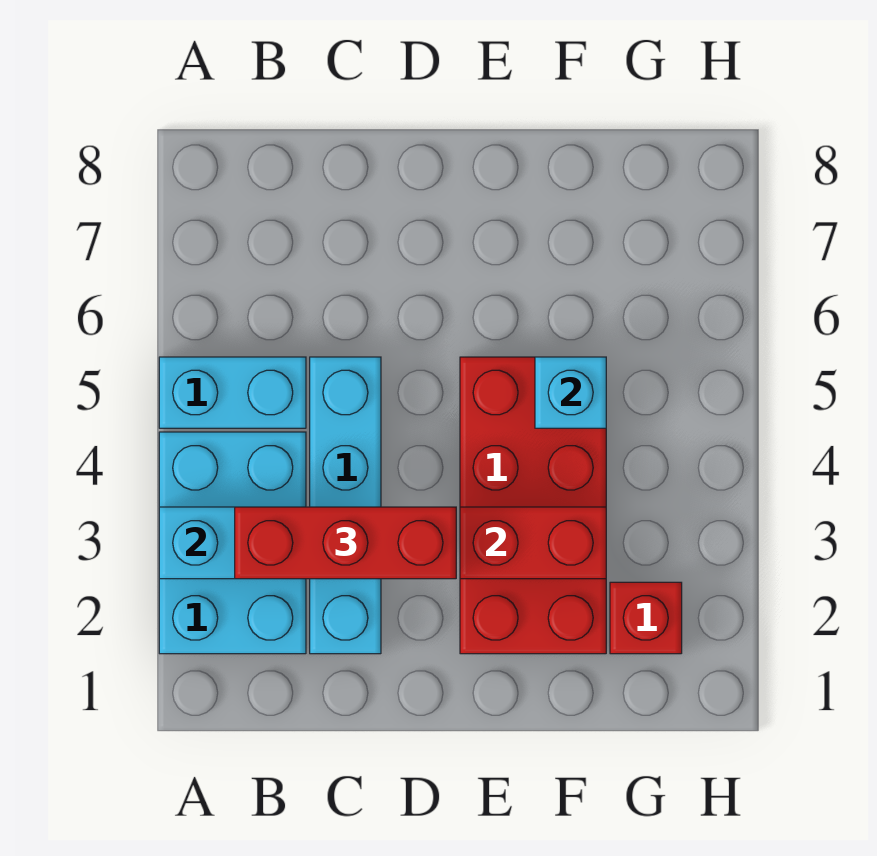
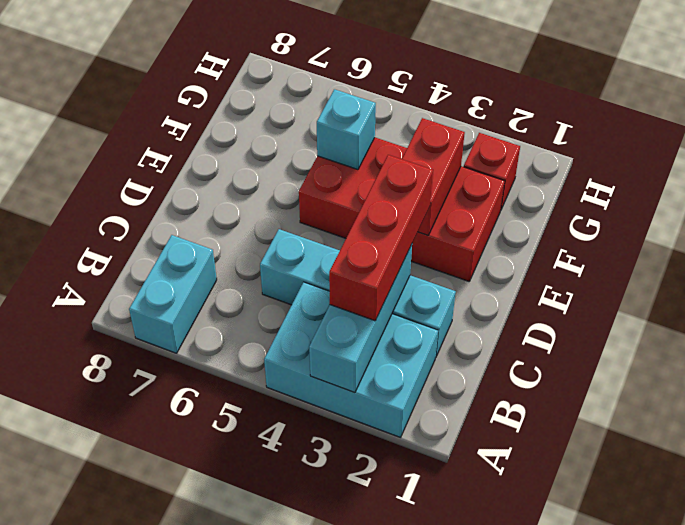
cyan brick A5:B5 level 1 -> cyan brick A7:B7 level 1

